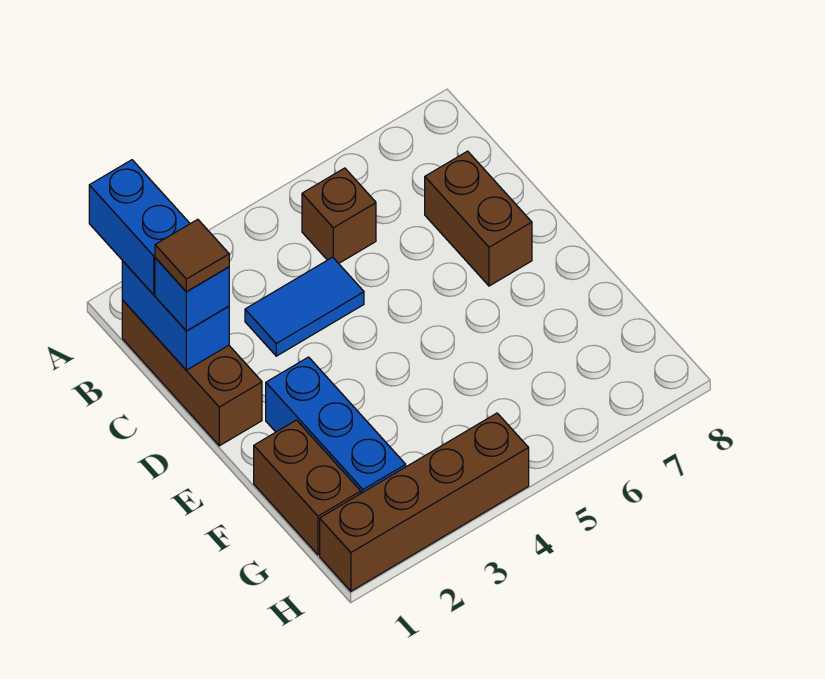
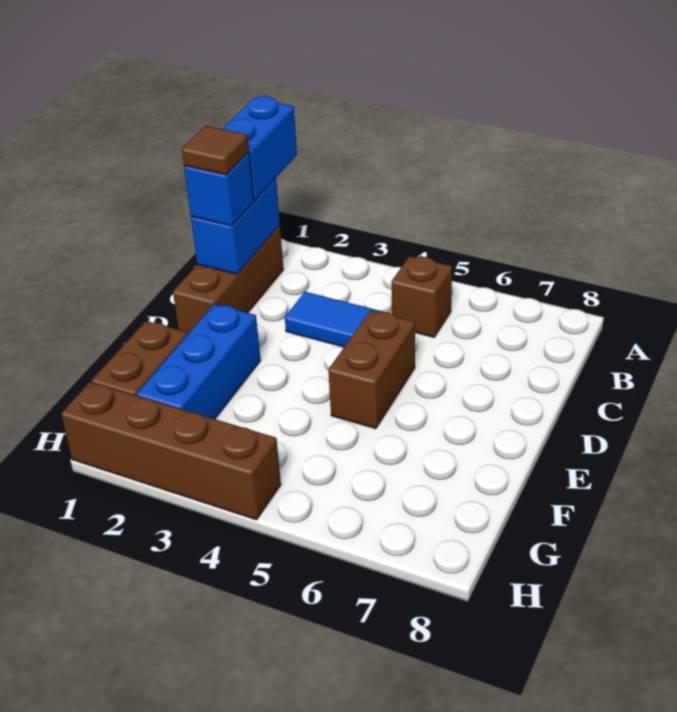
brown brick C7:D7 level 1 -> brown brick D5:E5 level 1

